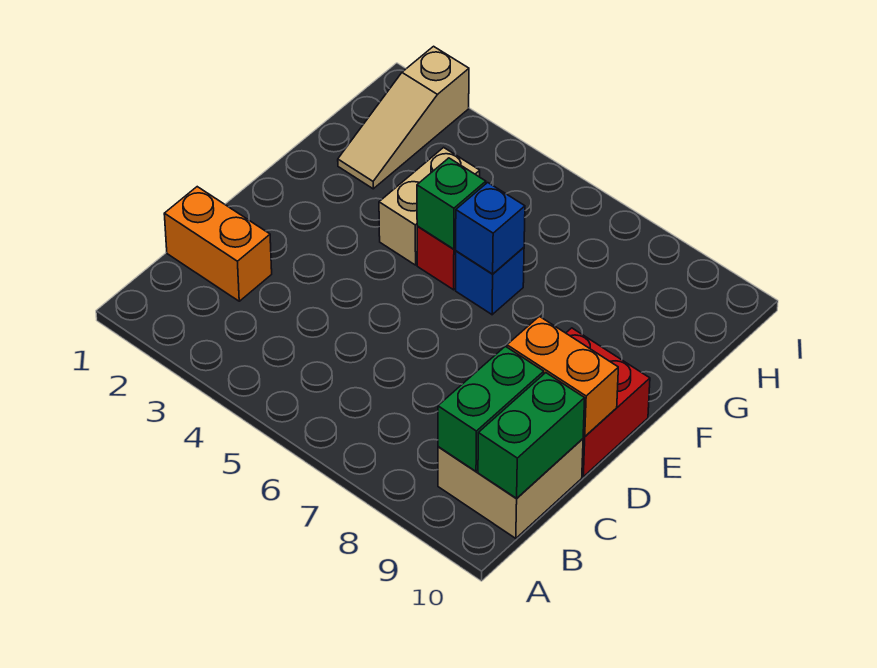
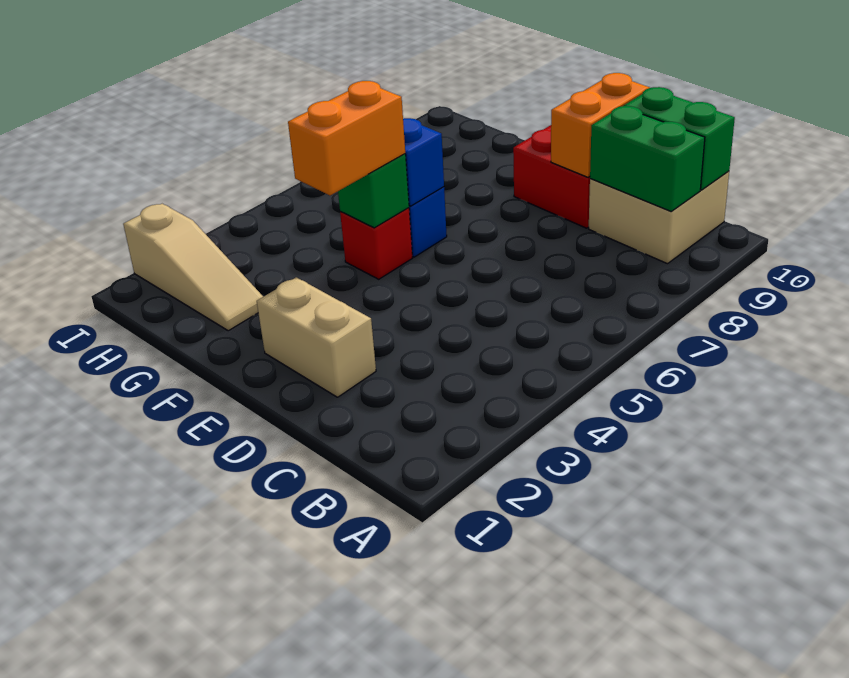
orange brick C1:C2 level 1 -> orange brick F4:F5 level 3
tan brick F4:G4 level 1 -> tan brick D2:E2 level 1

